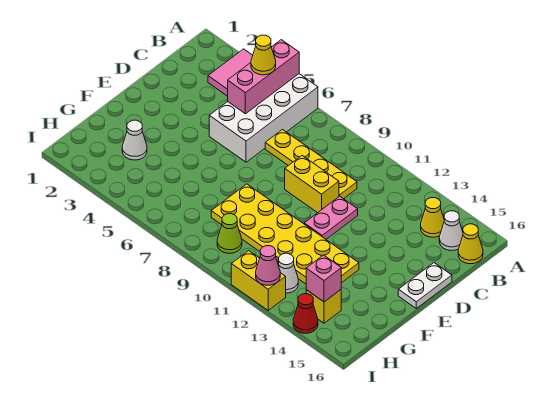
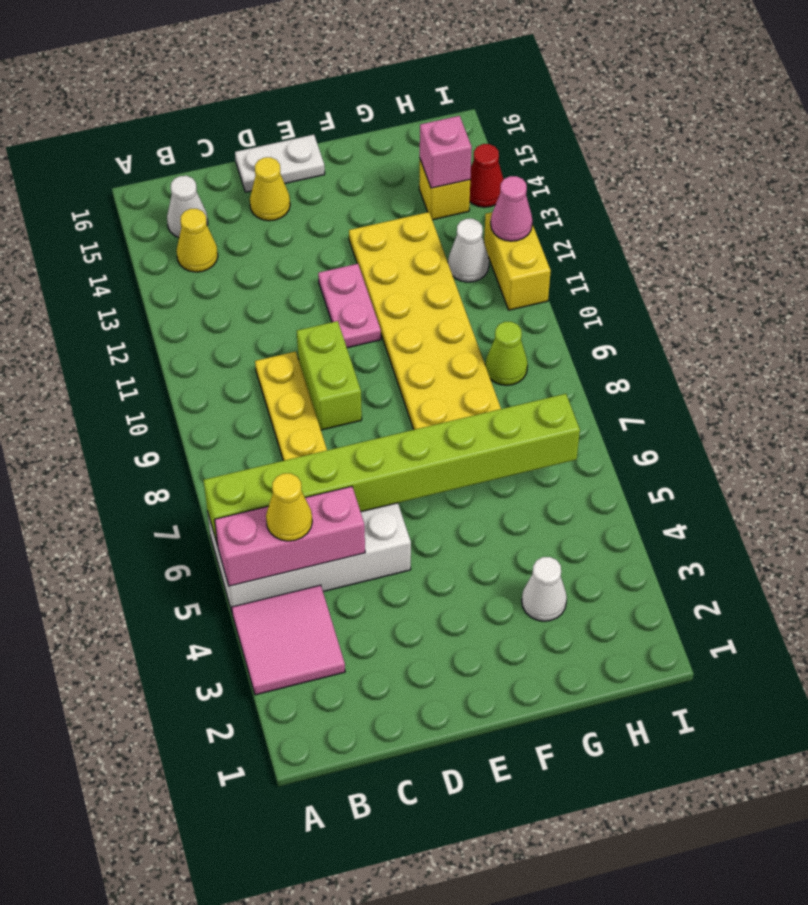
none -> lime brick A6:H6 level 2
yellow cone B16 level 1 -> yellow cone D15 level 1
yellow brick D9:D10 level 1 -> lime brick D9:D10 level 1
pink plate D11:E11 level 1 -> pink plate E11:E12 level 1

